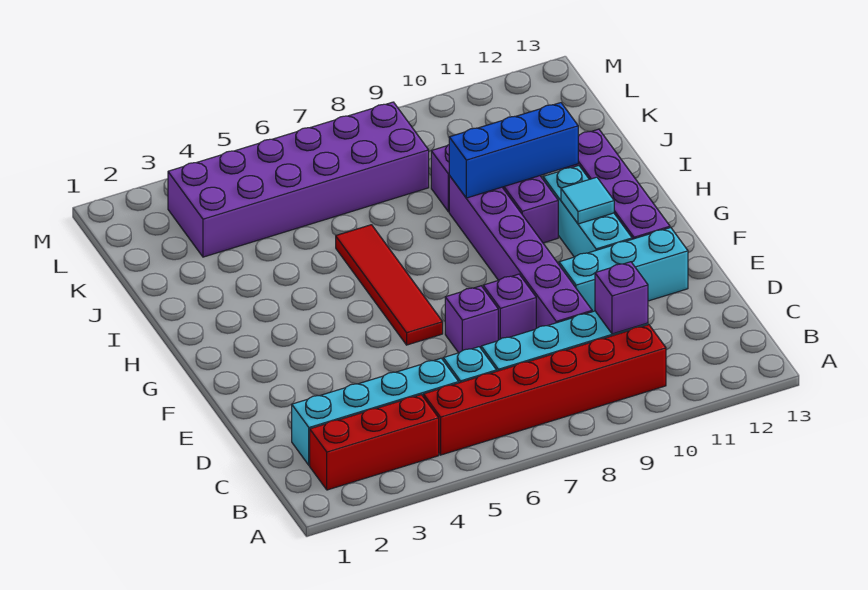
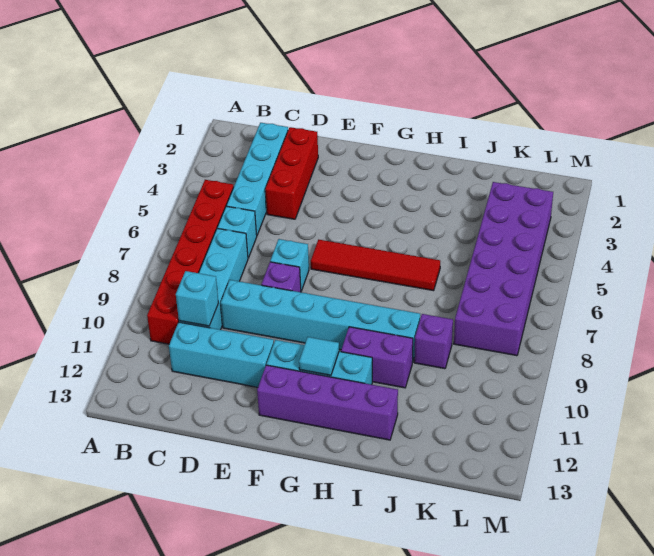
red brick B2:B4 level 1 -> red brick D2:D4 level 1
purple brick C10 level 2 -> cyan brick C10 level 2
purple brick D9:I9 level 1 -> cyan brick D9:I9 level 1
purple brick E7 level 1 -> cyan brick E7 level 1
cyan brick E10:E12 level 1 -> cyan brick C11:E11 level 1
blue brick I9:I11 level 2 -> none

